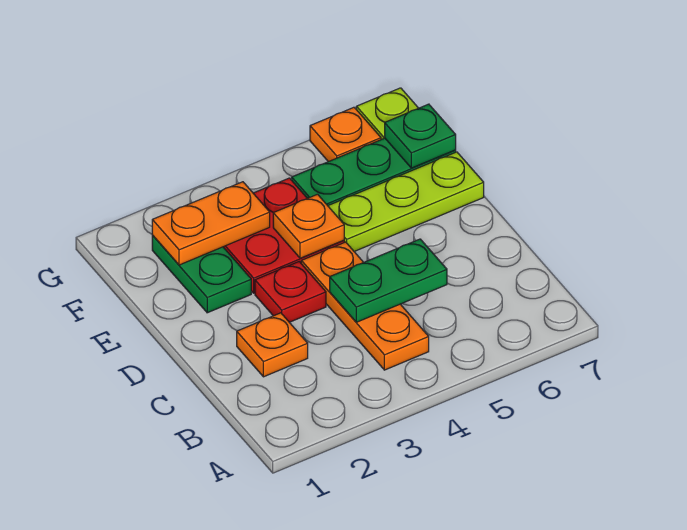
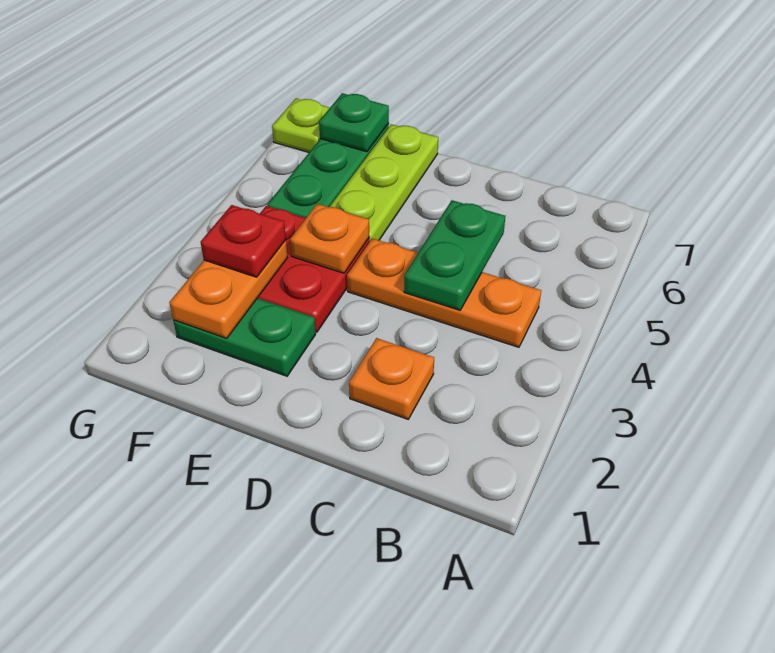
red plate D3 level 1 -> red plate F3 level 3
orange plate G6 level 1 -> none

